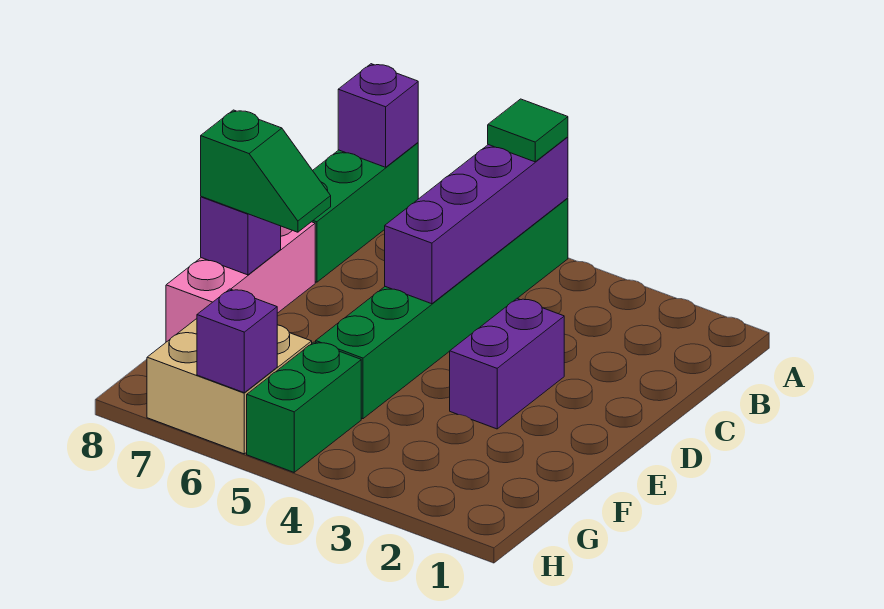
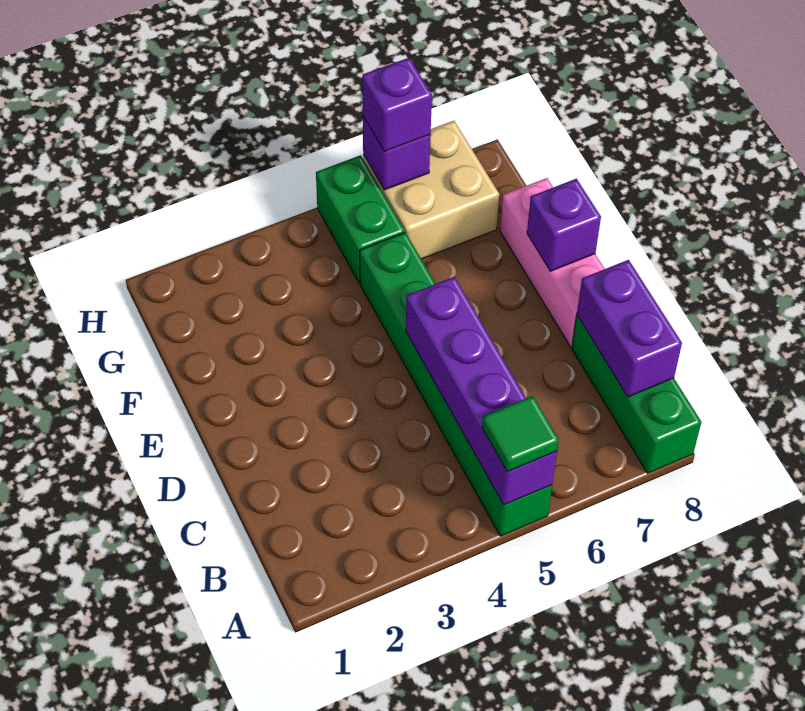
purple brick A8 level 2 -> purple brick H6 level 3
purple brick D3:E3 level 1 -> purple brick B8:C8 level 2
green slope E7:E8 level 3 top 8 -> none

